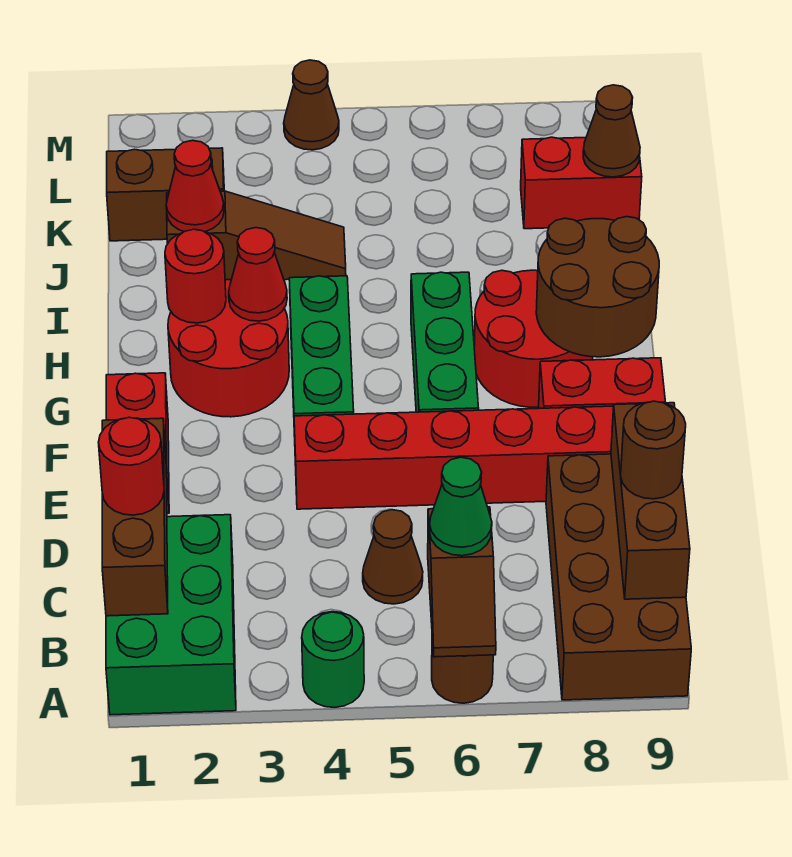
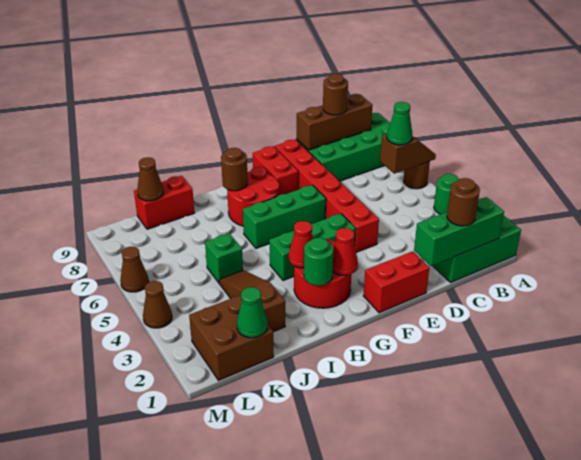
brown brick A8:D9 level 1 -> green brick A8:D9 level 1
brown brick B1:D1 level 2 -> green brick B1:D1 level 2
red round brick C1 level 3 -> brown round brick C1 level 3
brown cone C5 level 1 -> brown cone M6 level 1
brown round brick G8:H9 level 2 -> brown round brick H8 level 2
red round brick H2 level 2 -> green round brick H2 level 2
red cone J2 level 2 -> red cone G2 level 2
none -> green brick J5 level 1
brown brick K1:K2 level 1 -> brown brick K1:L2 level 1
none -> green cone K1 level 2
red brick K8:K9 level 1 -> red brick J9:K9 level 1

